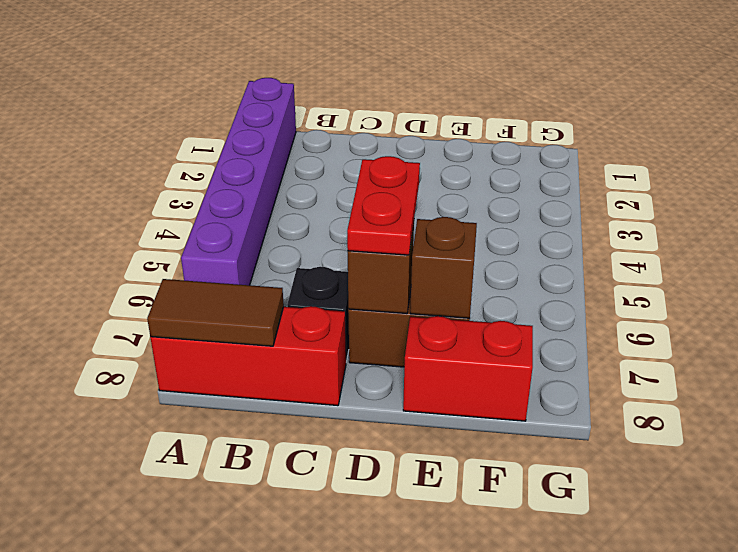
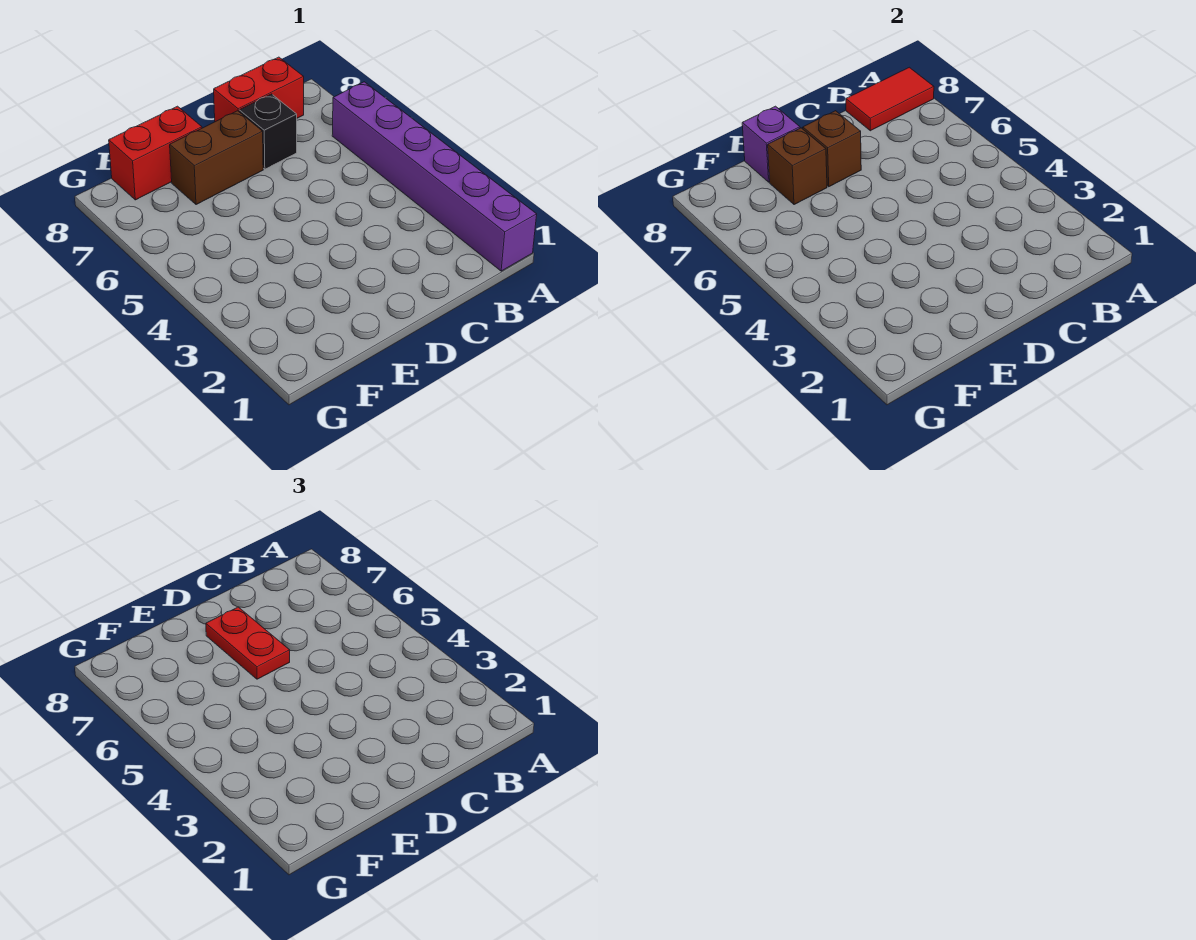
red brick A8:C8 level 1 -> red brick B8:C8 level 1
brown tile A8:B8 level 2 -> red tile A8:B8 level 2
none -> purple brick E8 level 2

